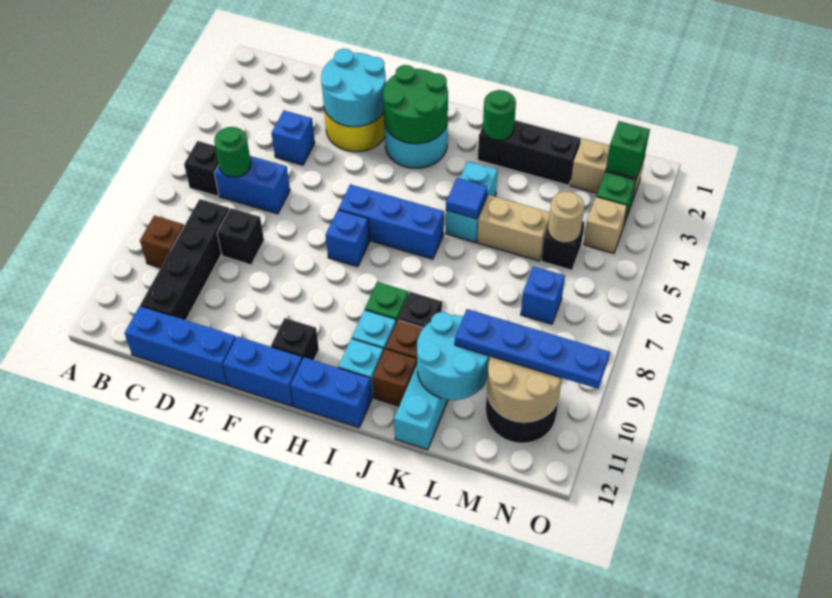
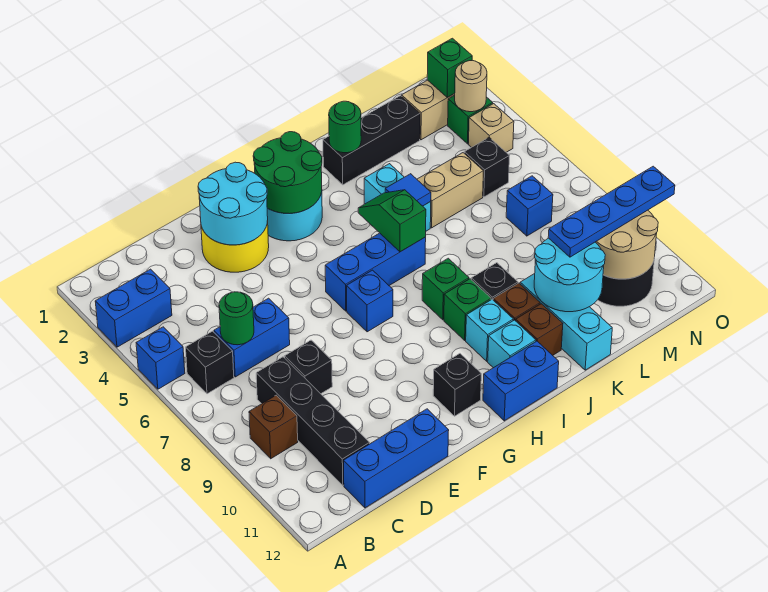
blue brick D4 level 1 -> blue brick A5 level 1
blue brick F12:G12 level 1 -> blue brick A3:B3 level 1
none -> green slope I5:I6 level 2 top 6
none -> green brick I8 level 1
tan round brick M5 level 2 -> tan round brick N3 level 2

